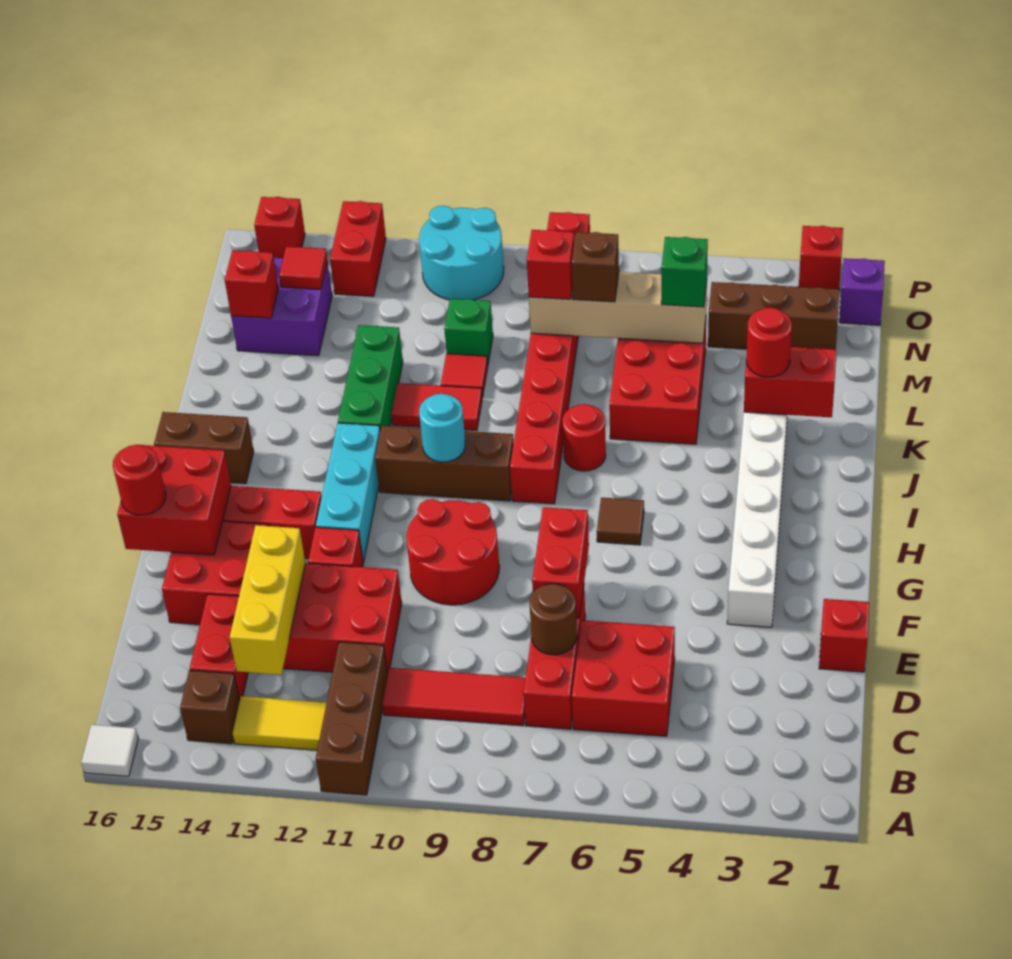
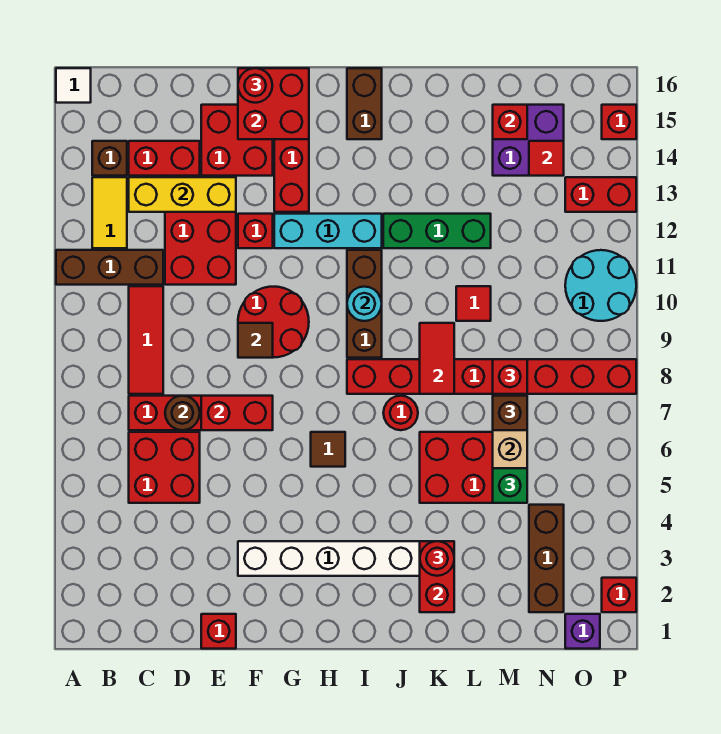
none -> brown tile F9 level 2
red tile K10:K11 level 1 -> red tile K8:K9 level 2
green brick M10 level 1 -> none

